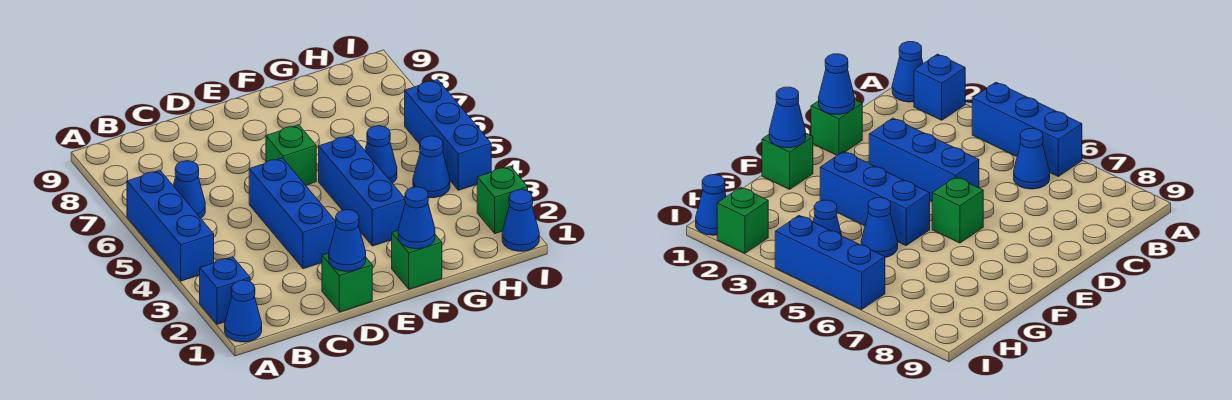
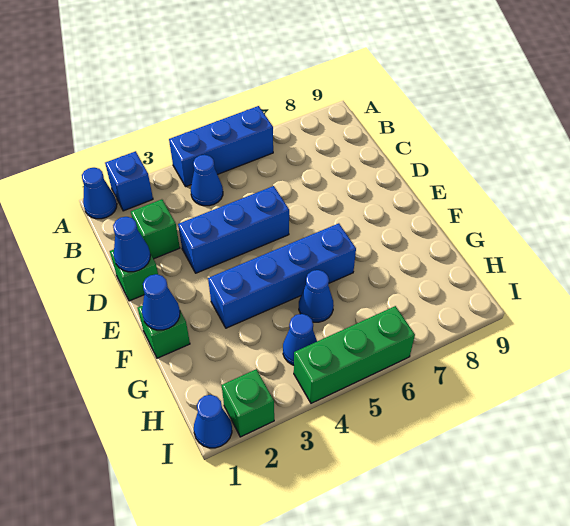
blue cone B6 level 1 -> blue cone B4 level 1
green brick E6 level 1 -> green brick C2 level 1
blue brick F3:F5 level 1 -> blue brick F3:F6 level 1
blue brick I4:I6 level 1 -> green brick I4:I6 level 1

